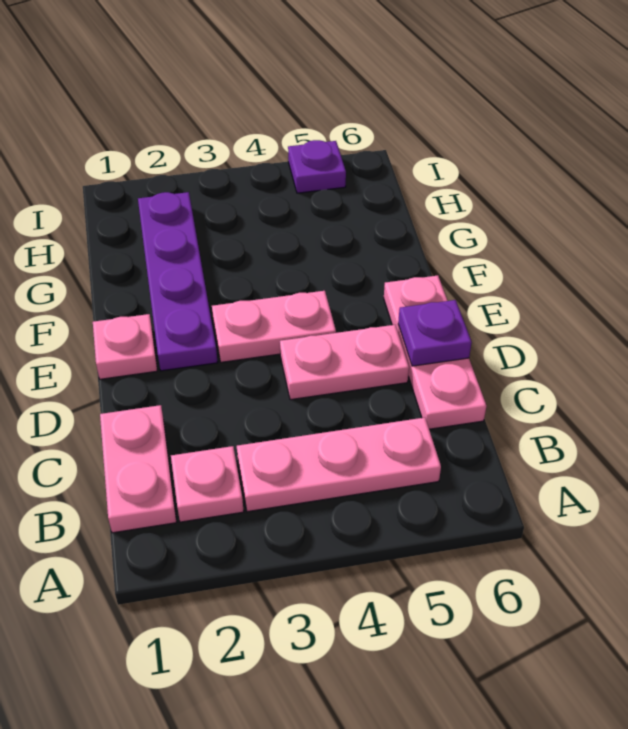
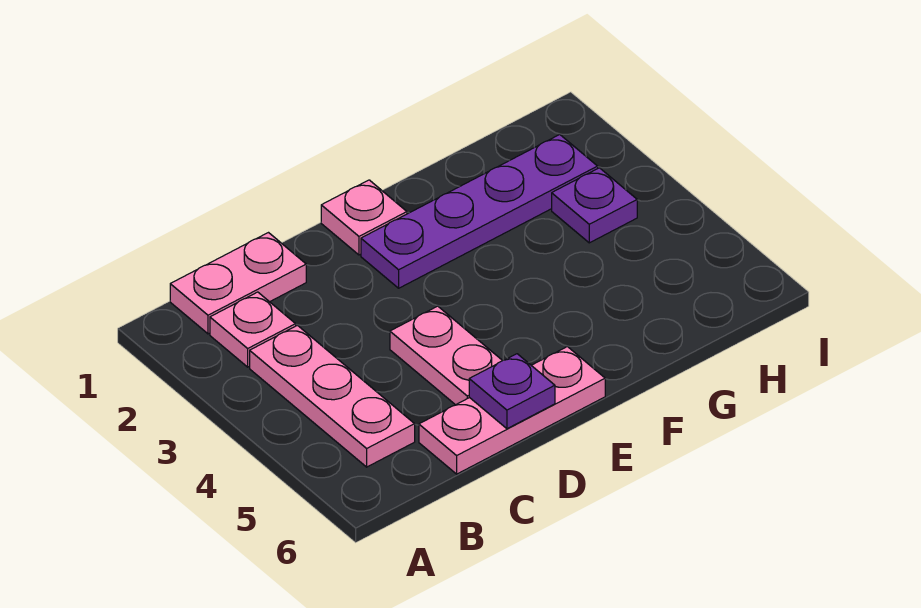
pink plate E3:E4 level 1 -> none
purple plate I5 level 1 -> purple plate H3 level 1

